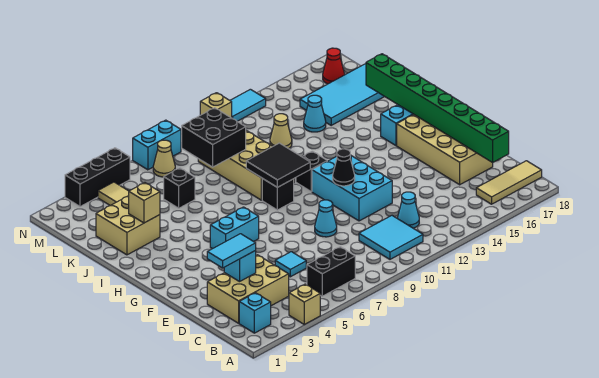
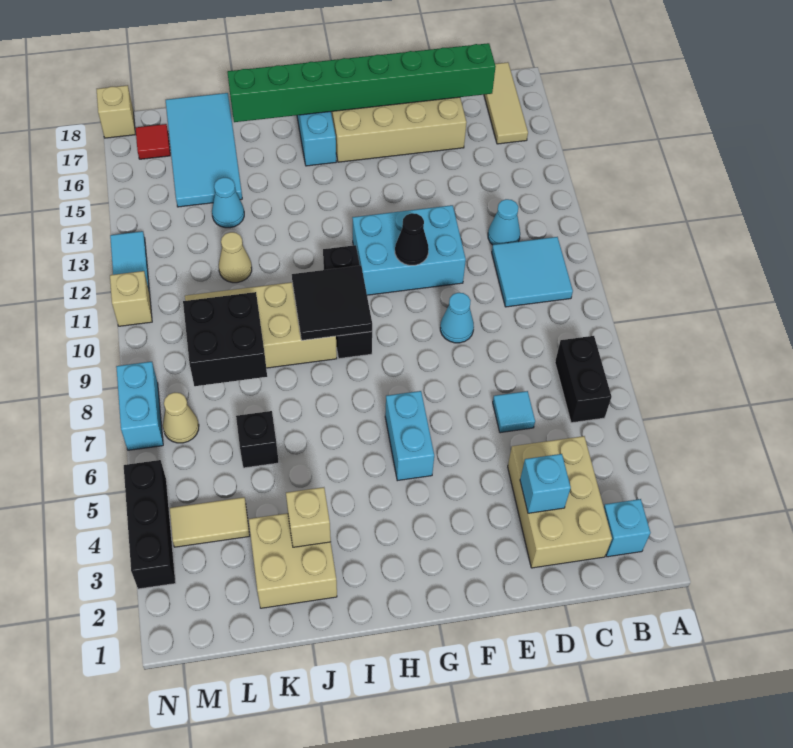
tan brick A4 level 1 -> tan brick N18 level 1
cyan tile D2:D3 level 3 -> none
red cone M17 level 1 -> red tile M17 level 1

